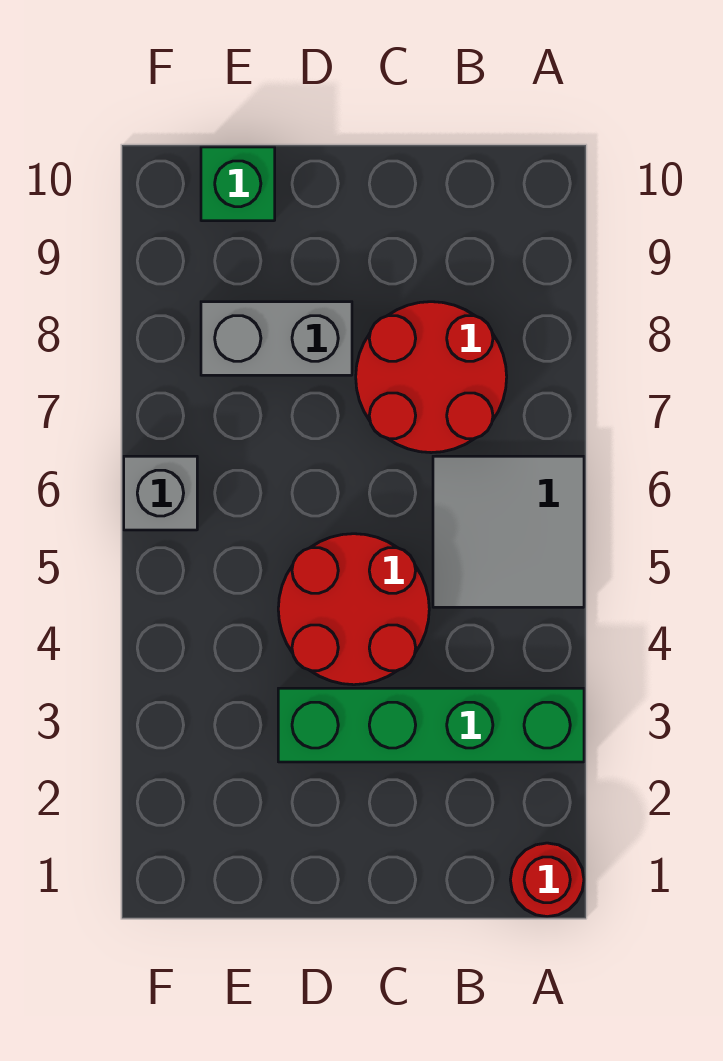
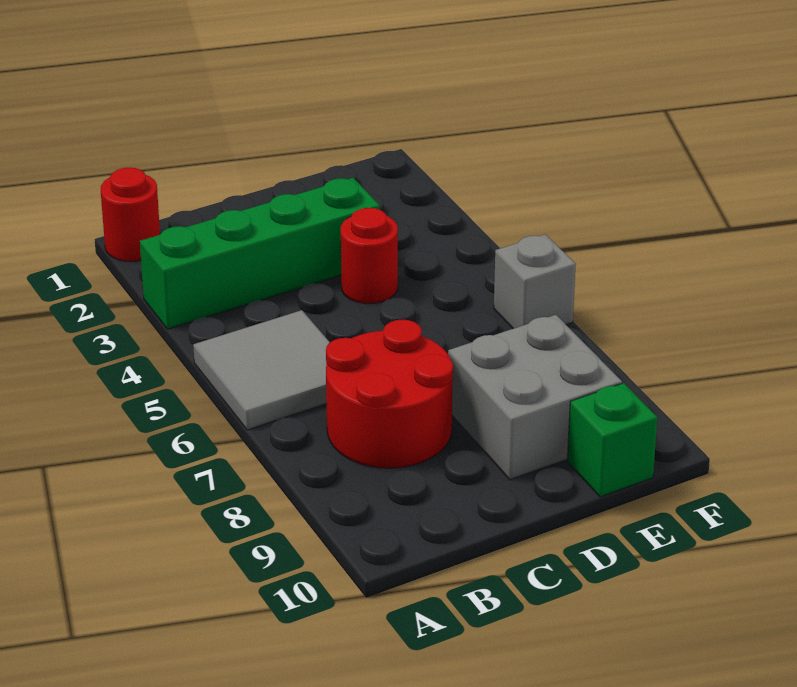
red round brick C4:D5 level 1 -> red round brick D4 level 1
grey brick D8:E8 level 1 -> grey brick D8:E9 level 1

